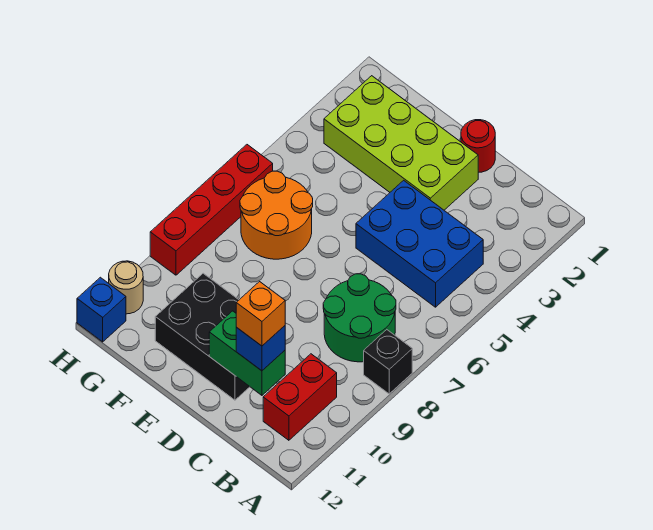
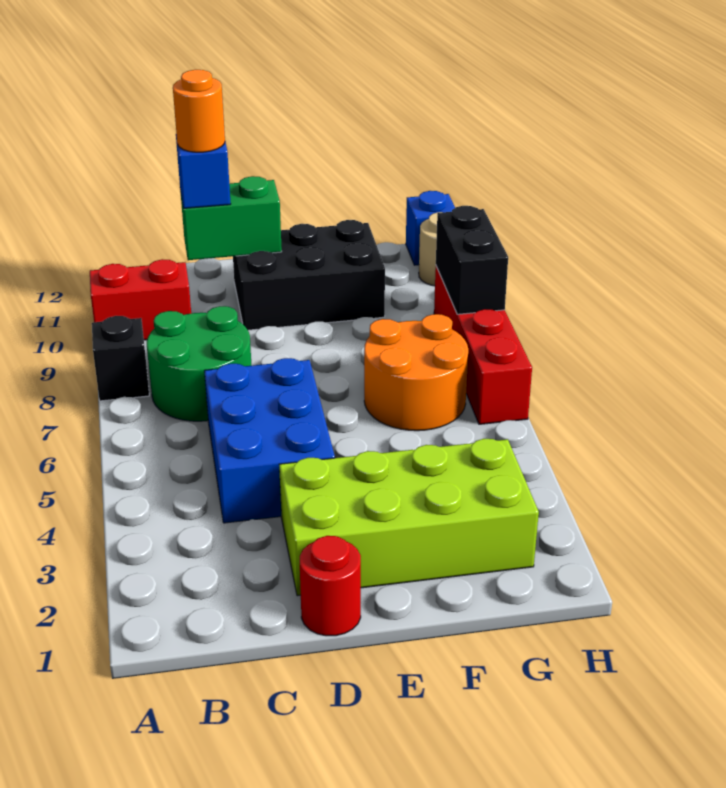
blue brick B4:D5 level 1 -> blue brick C4:D6 level 1
red brick B10:B11 level 1 -> red brick A10:B10 level 1
orange brick C11 level 4 -> orange round brick C11 level 4
none -> black brick H8:H9 level 2

